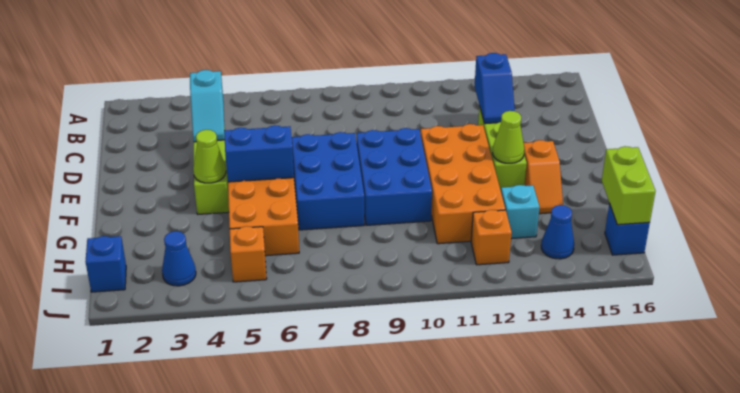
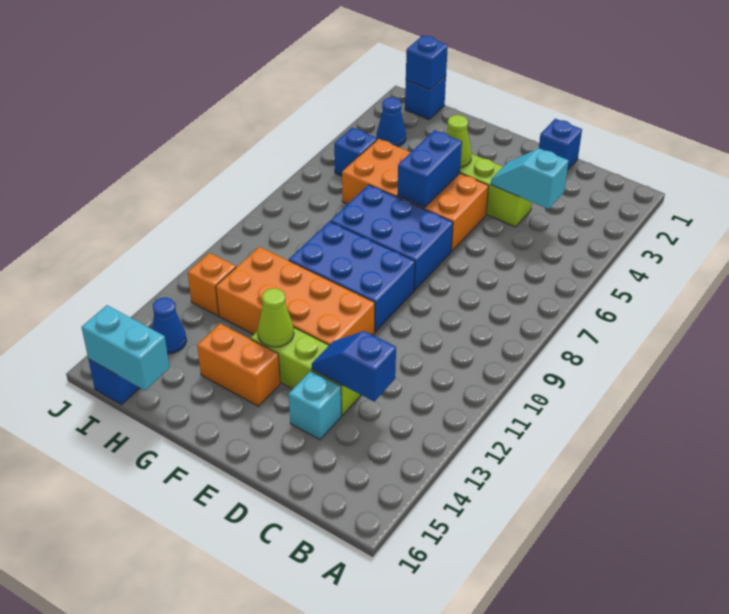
none -> blue brick D1 level 1
orange slope F14:G14 level 1 top F -> orange brick F14:G14 level 1
cyan brick H13 level 1 -> cyan brick D14 level 1
lime brick H16:I16 level 2 -> cyan brick H16:I16 level 2
none -> blue brick I1 level 2
orange brick I5 level 1 -> blue brick I5 level 1

